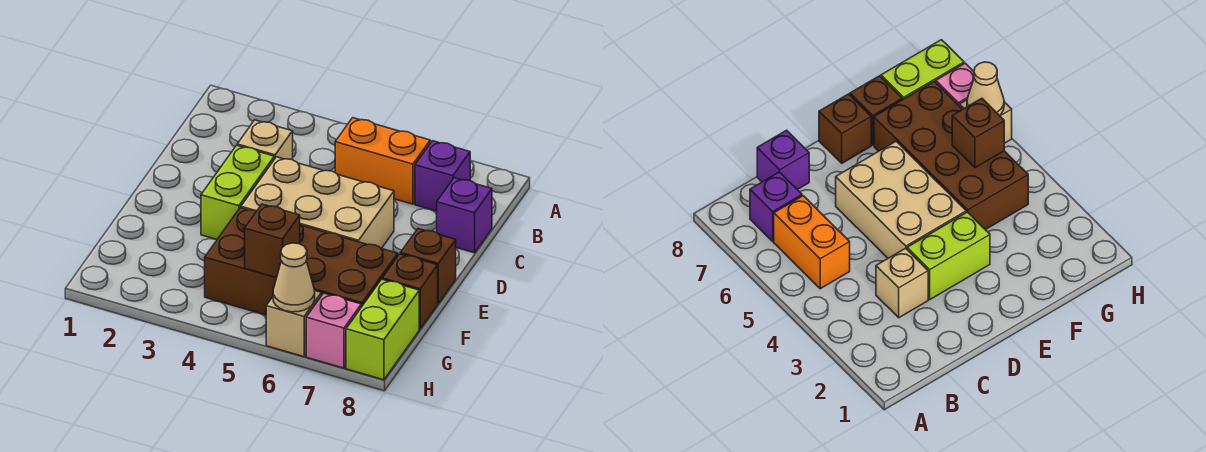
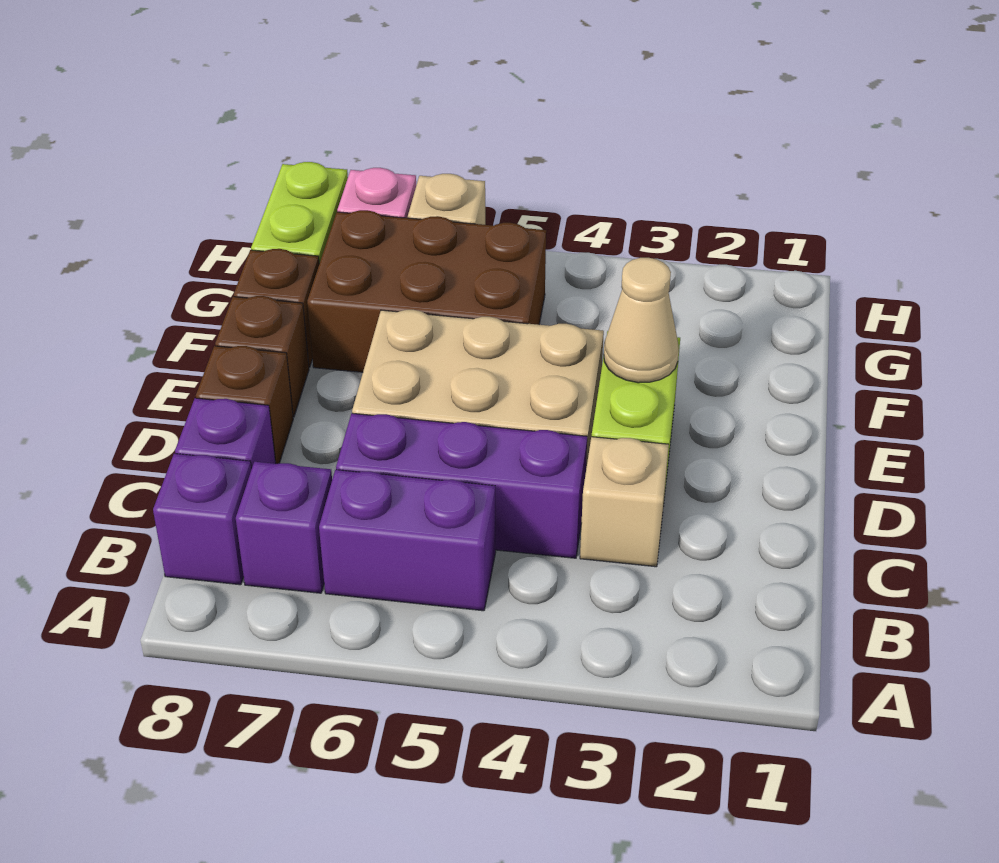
orange brick B5:B6 level 1 -> purple brick B5:B6 level 1
none -> purple brick B8 level 1
none -> purple brick C4:C6 level 1
brown brick F4:G7 level 1 -> brown brick F5:G7 level 1
brown brick G5 level 2 -> brown brick D8 level 1
tan cone H6 level 2 -> tan cone E3 level 2

